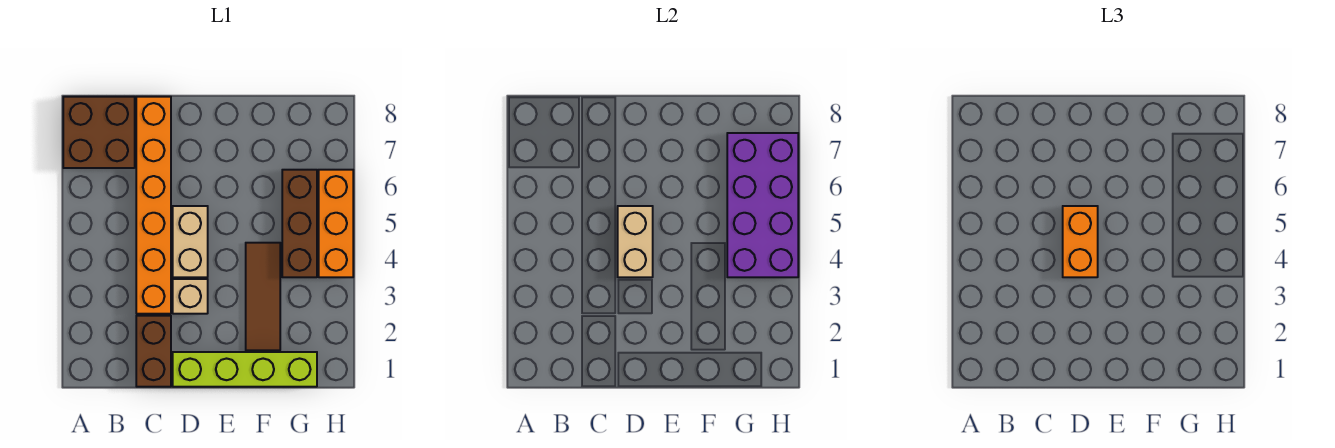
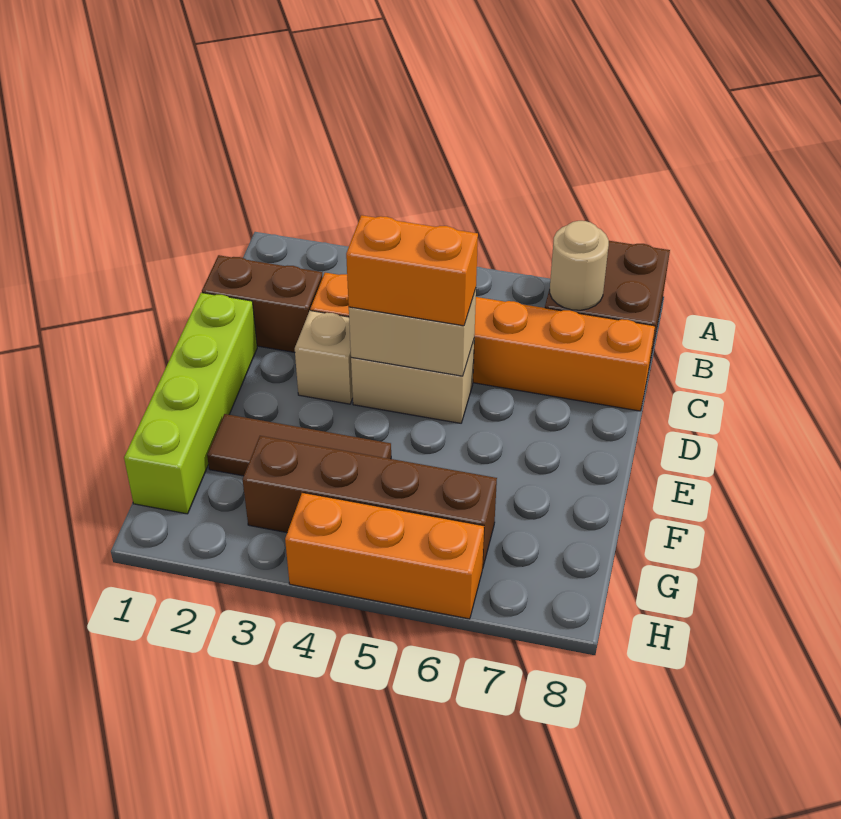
none -> tan round brick B7 level 2
brown brick G4:G6 level 1 -> brown brick G3:G6 level 1
purple brick G4:H7 level 2 -> none

